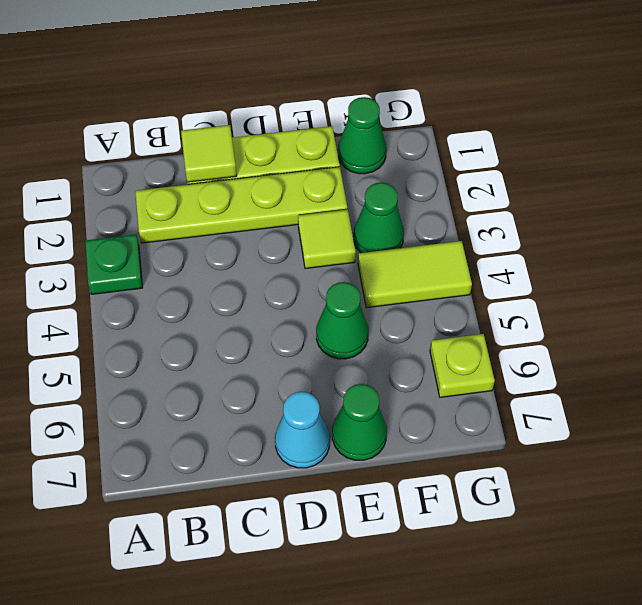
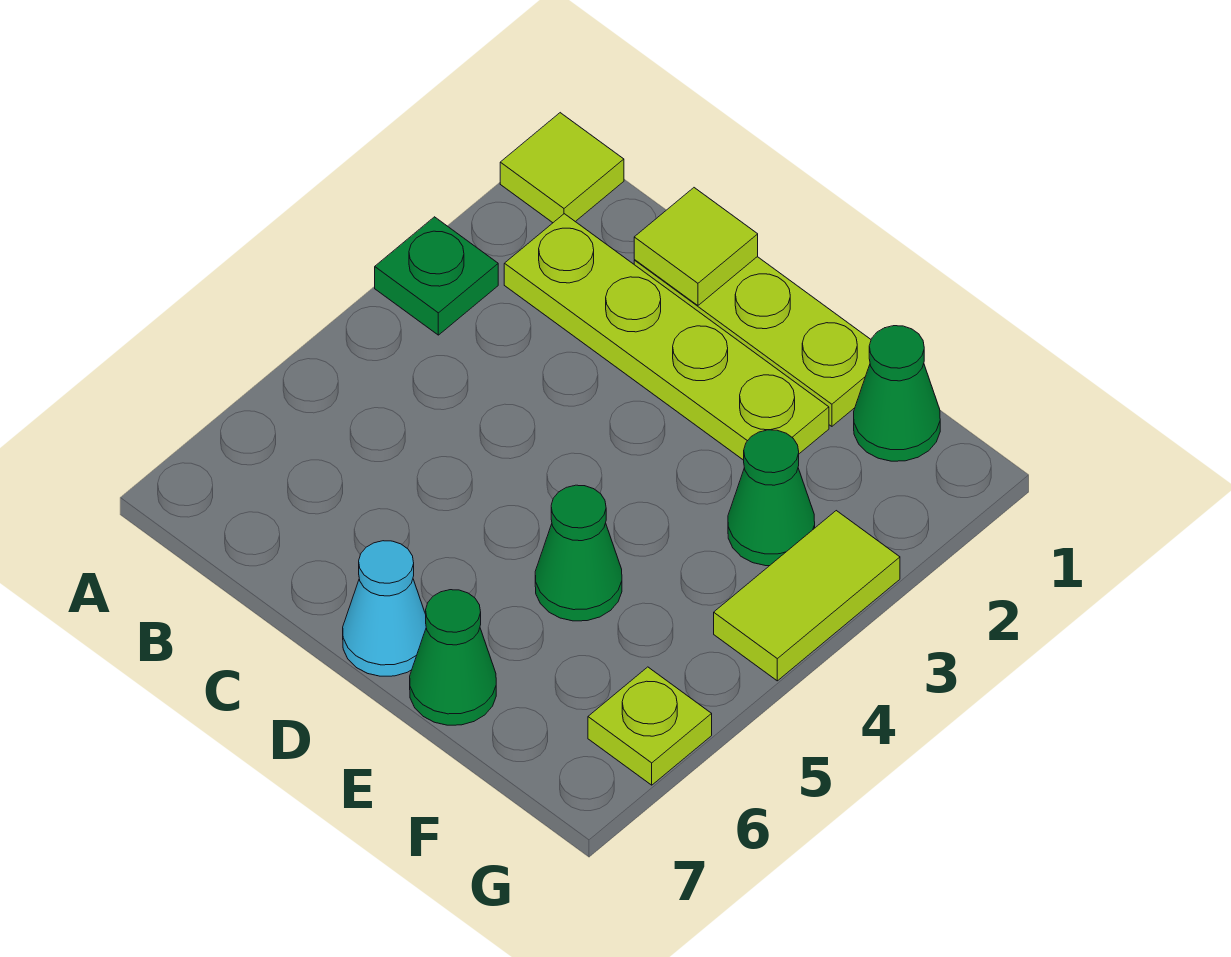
lime tile E3 level 1 -> lime tile A1 level 1
lime tile F4:G4 level 1 -> lime tile G3:G4 level 1

